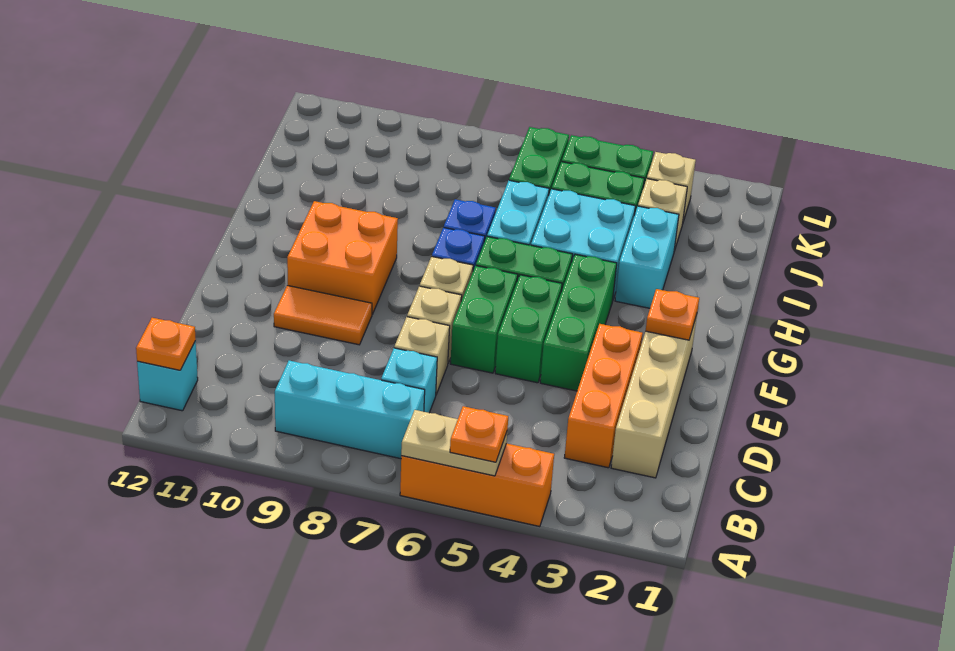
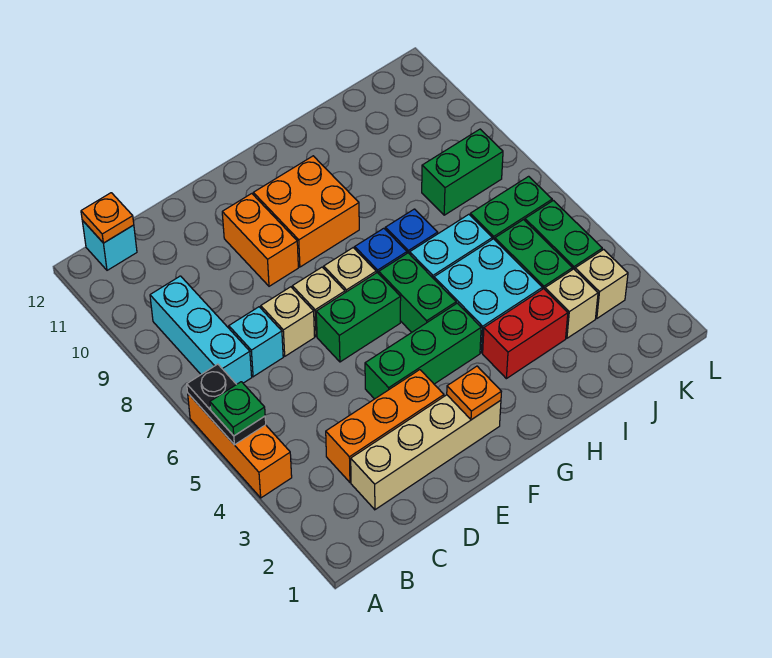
tan plate A5:A6 level 2 -> black plate A5:A6 level 2
orange plate A5 level 3 -> green plate A5 level 3
green brick E5:F5 level 1 -> green brick J8:K8 level 1
orange tile E9:E10 level 1 -> orange brick E9:E10 level 1
cyan brick H3:I3 level 1 -> red brick H3:I3 level 1

